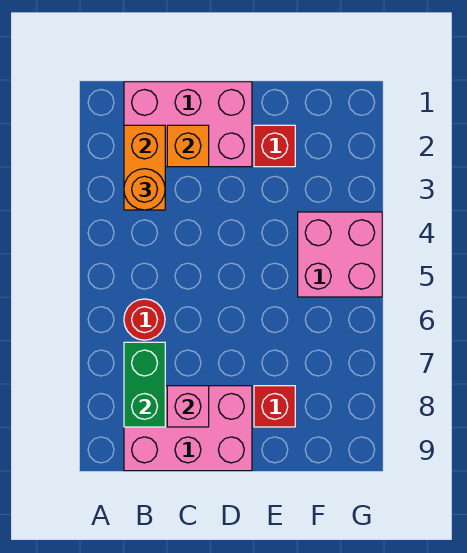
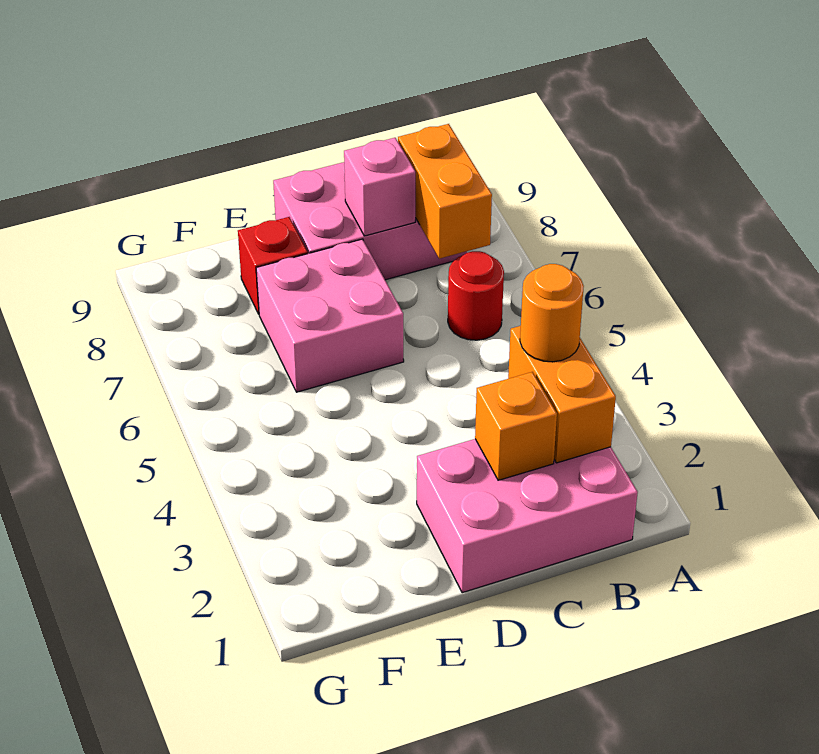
green brick B7:B8 level 2 -> orange brick B7:B8 level 2
red brick E2 level 1 -> none
pink brick F4:G5 level 1 -> pink brick D6:E7 level 1

